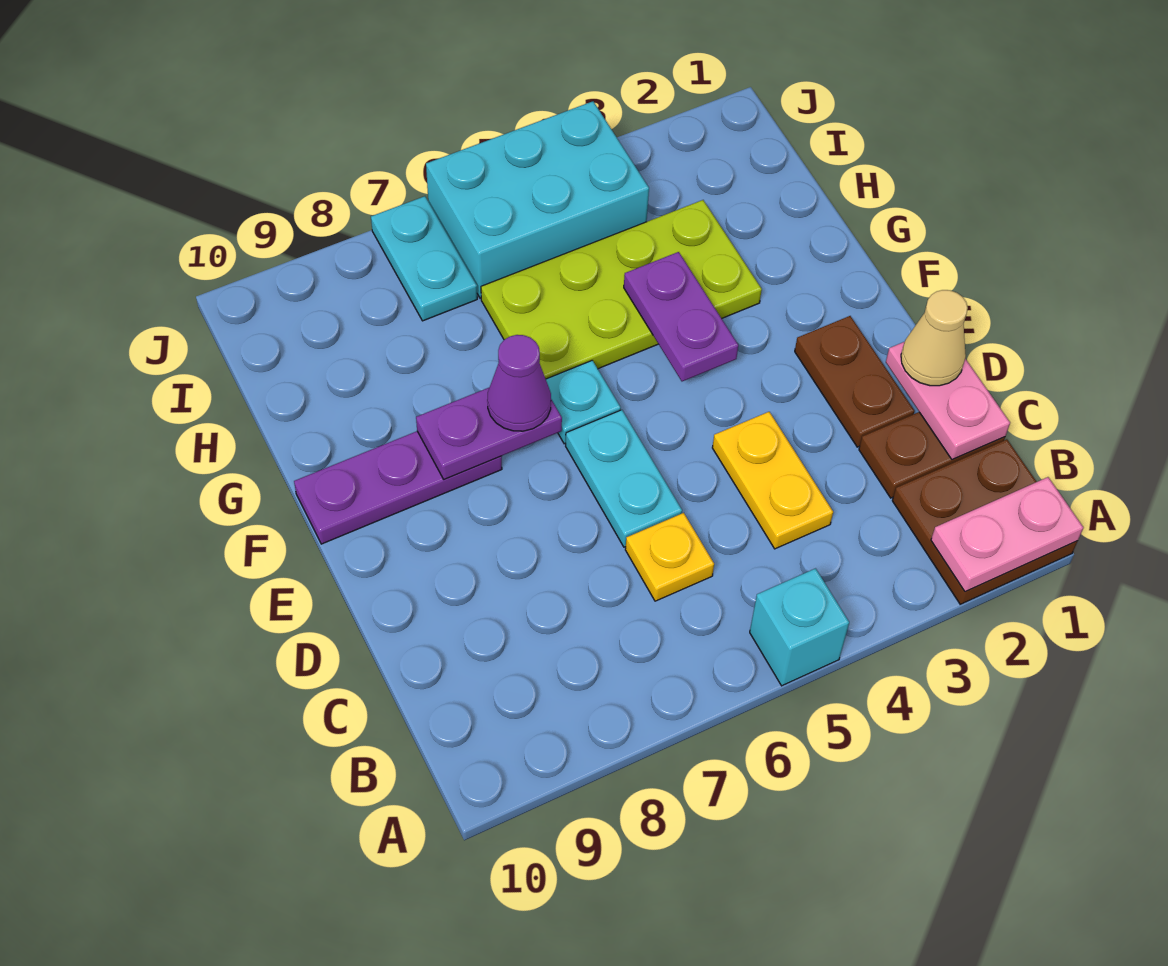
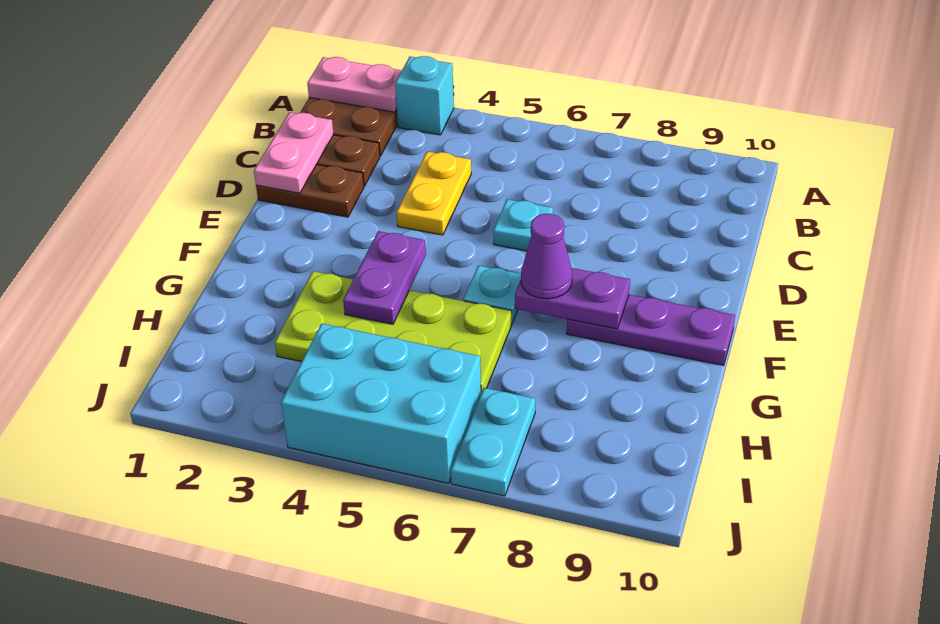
cyan brick A5 level 1 -> cyan brick A3 level 1
yellow plate C6 level 1 -> none
tan cone D1 level 3 -> none
brown plate D2:E2 level 1 -> brown plate D1:D2 level 1
cyan plate D6:E6 level 1 -> cyan plate D6 level 1

